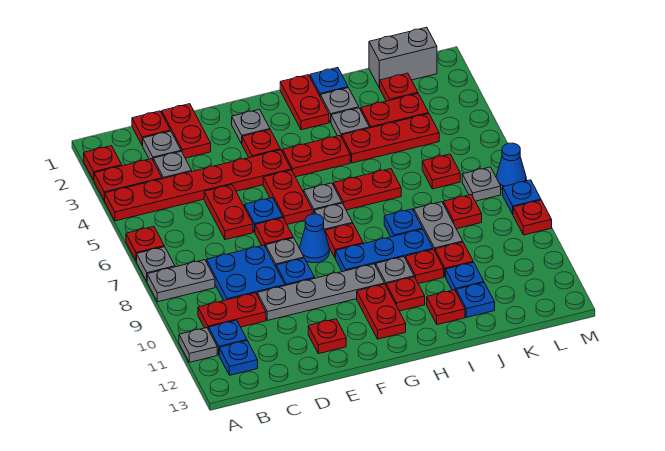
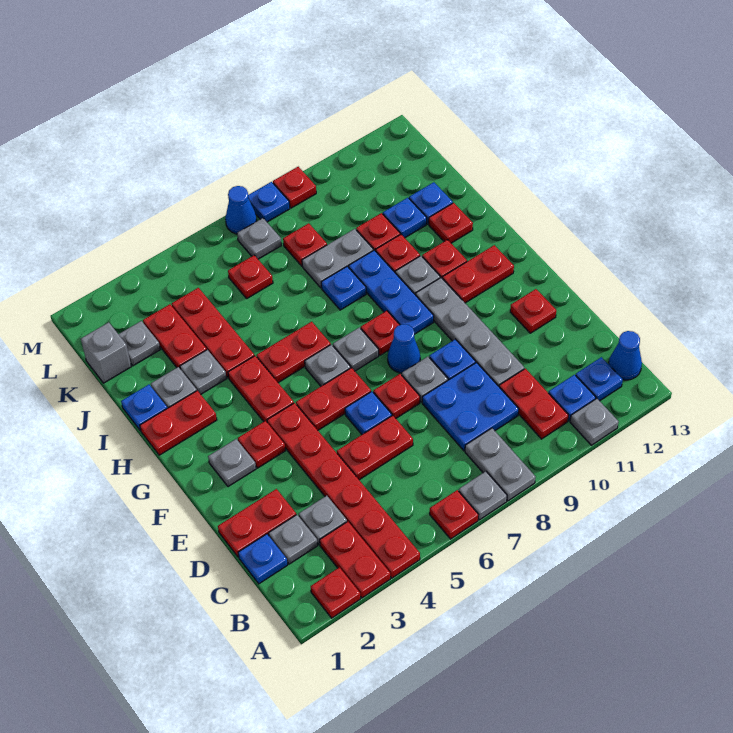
none -> blue cone B13 level 1
red plate C1 level 1 -> blue plate C1 level 1
red plate H6:I6 level 1 -> red plate H5:H6 level 1
grey brick K1:L1 level 1 -> grey brick K1 level 1
red plate K2 level 1 -> grey plate K2 level 1

